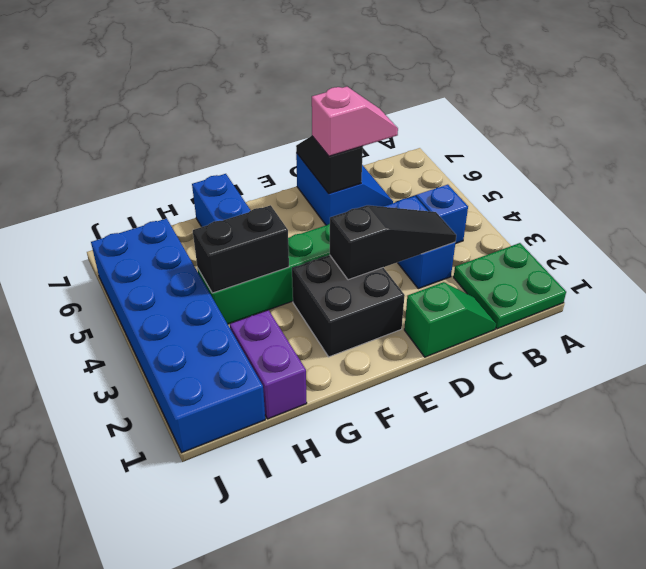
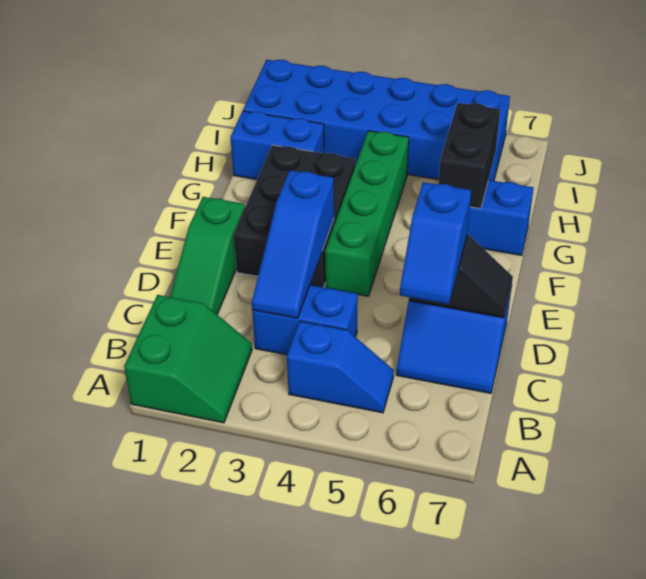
green plate A1:B2 level 1 -> green slope A1:B2 level 1 top 1
green slope C1:D1 level 1 top D -> green slope C1:E1 level 1 top E
black slope C3:E3 level 2 top E -> blue slope C3:E3 level 2 top E
pink slope C6:D6 level 3 top D -> blue slope C6:D6 level 3 top D
black brick E2:F3 level 1 -> black brick E2:G3 level 1
black brick G4:H4 level 2 -> black brick G6:H6 level 2
purple brick H1:H2 level 1 -> blue brick H1:H2 level 1

